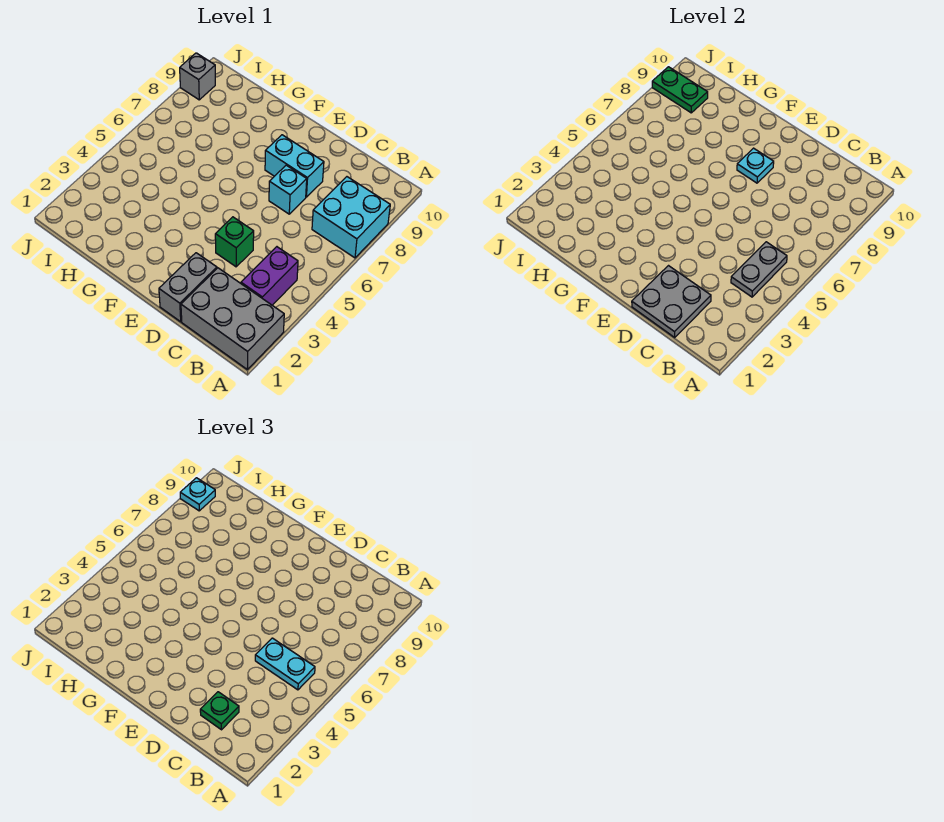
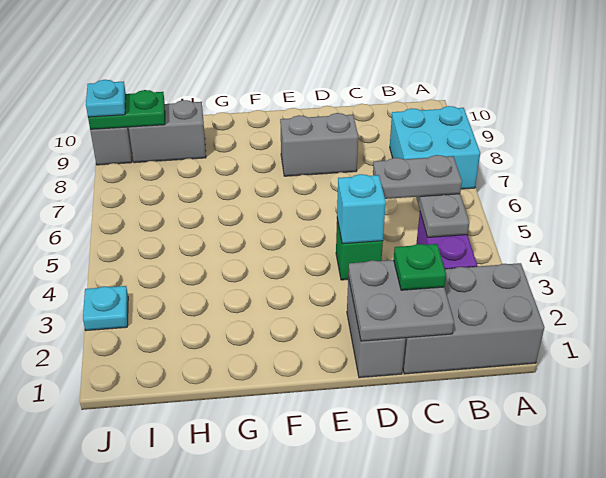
cyan plate B5:C5 level 3 -> grey plate B5:C5 level 3
cyan brick D7 level 1 -> cyan brick D4 level 2
cyan brick D8:E8 level 1 -> grey brick D8:E8 level 1
cyan plate E8 level 2 -> cyan plate J3 level 1
none -> grey brick H9:I9 level 1

